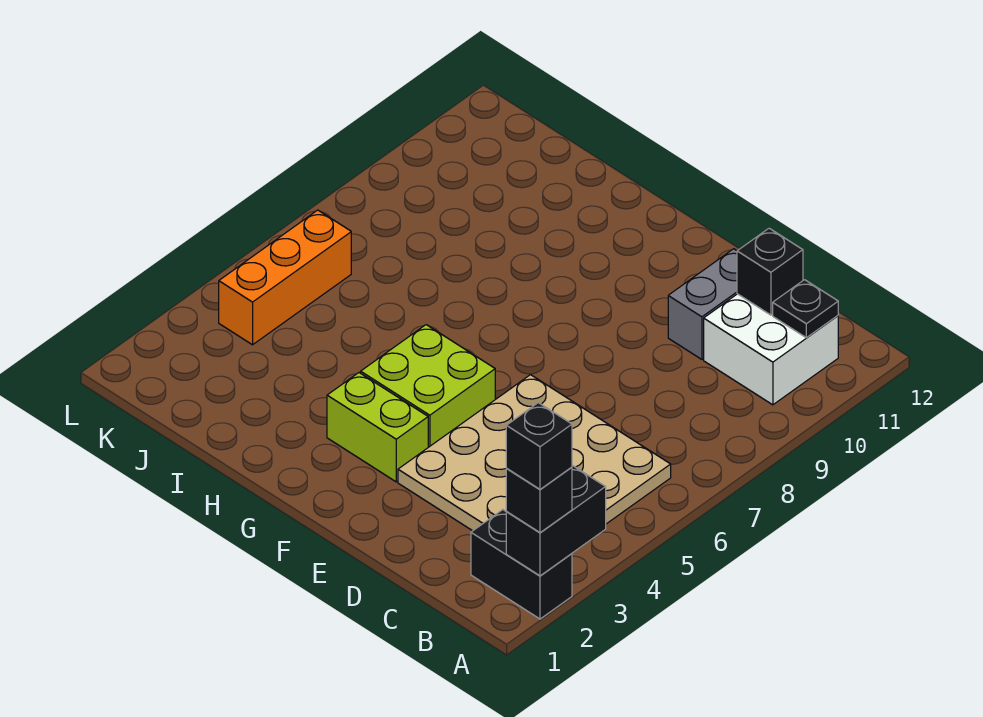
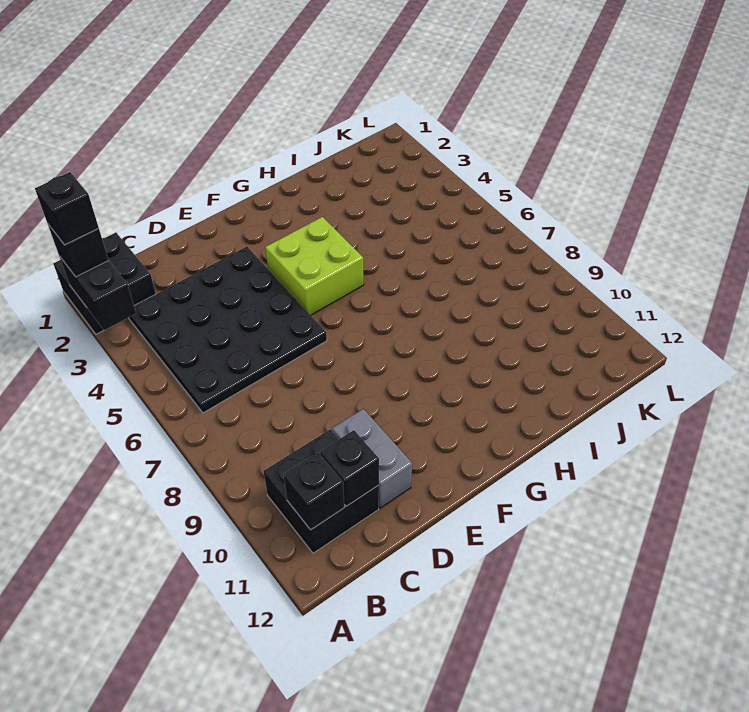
black brick A2:B2 level 1 -> black brick A1:B2 level 1
tan plate B3:E6 level 1 -> black plate B3:E6 level 1
white brick B10:C11 level 1 -> black brick B10:C11 level 1
black plate B11 level 2 -> black brick B11 level 2
lime brick F3:G3 level 1 -> none
orange brick K4:K6 level 1 -> none

